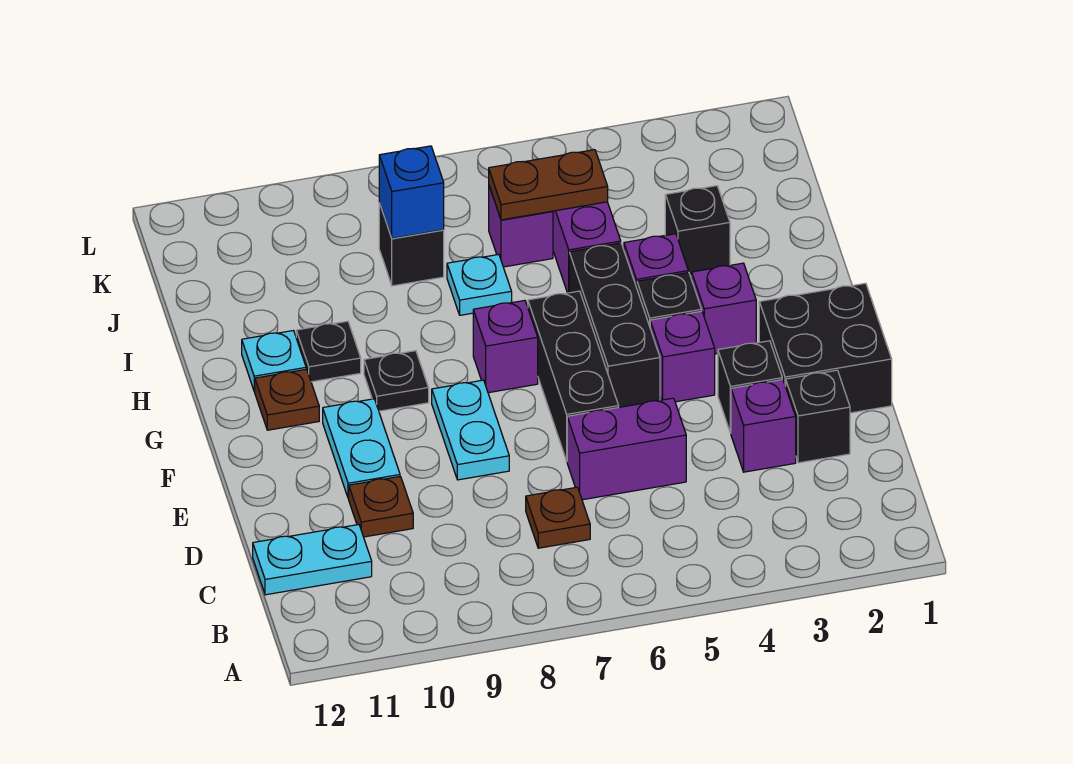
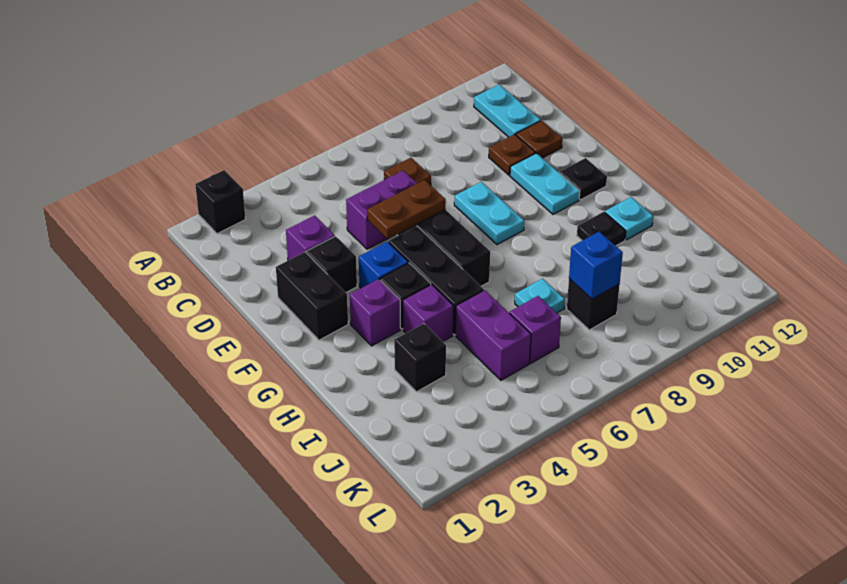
cyan plate C11:C12 level 1 -> cyan plate B11:C11 level 1
black brick D2 level 1 -> black brick A2 level 1
black brick E1:F2 level 1 -> black brick E2:F2 level 1
purple brick F4 level 1 -> blue brick F4 level 1
purple brick G7 level 1 -> none
black plate G9 level 1 -> black plate F11 level 1
brown plate G11 level 1 -> brown plate D11 level 1
brown plate J5:J6 level 2 -> brown plate E5:E6 level 2

